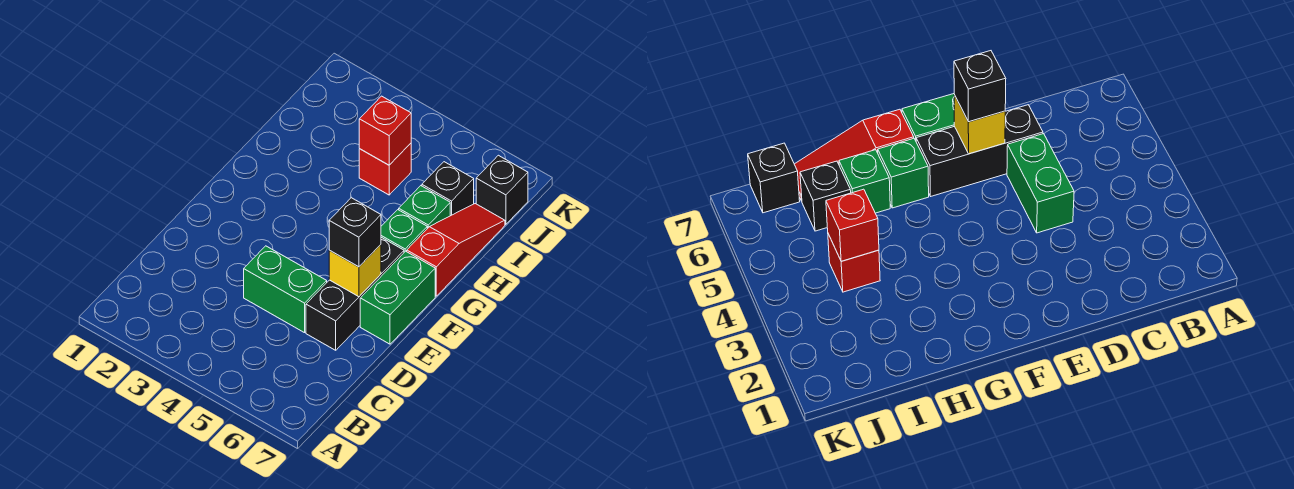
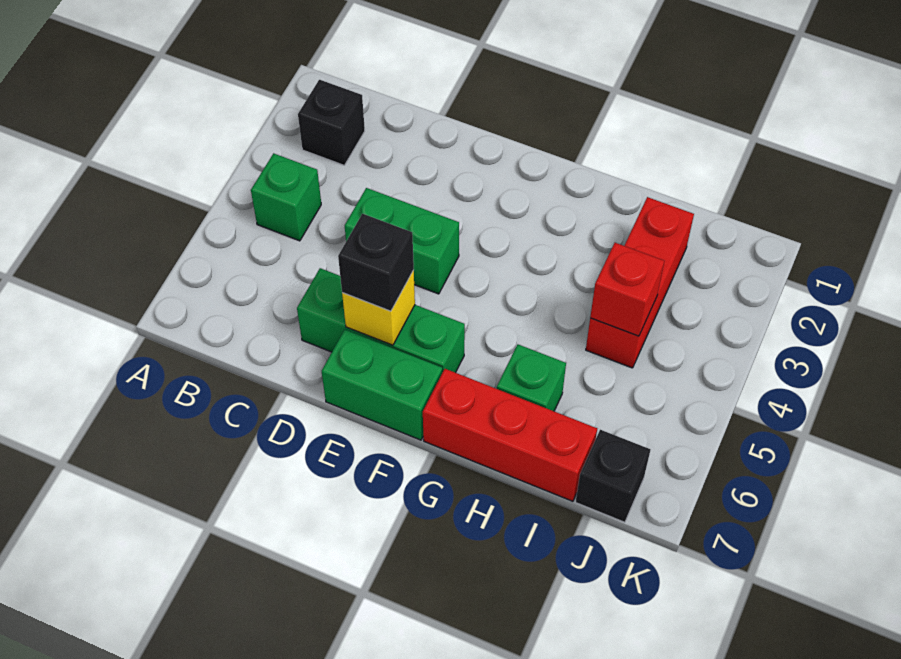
green brick D4:D5 level 1 -> green brick D4:E4 level 1
black brick D6:F6 level 1 -> green brick D6:F6 level 1
green brick G6 level 1 -> green brick B4 level 1
red slope G7:I7 level 1 top G -> red brick G7:I7 level 1
red brick I4 level 1 -> red brick I2:I4 level 1
black brick I6 level 1 -> black brick B2 level 1

